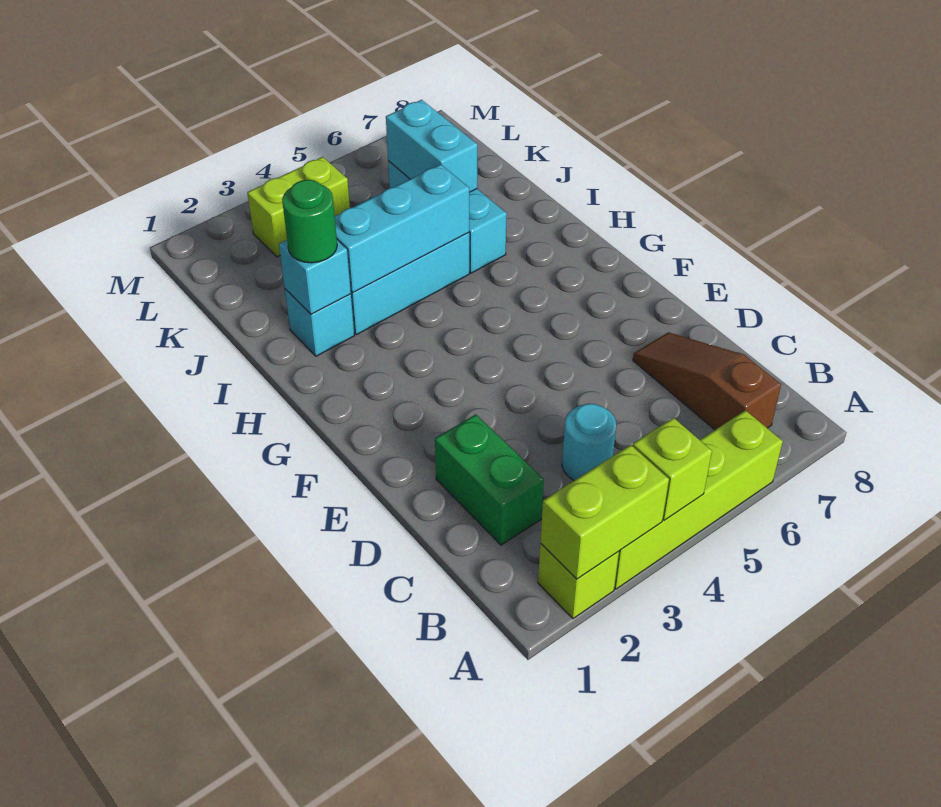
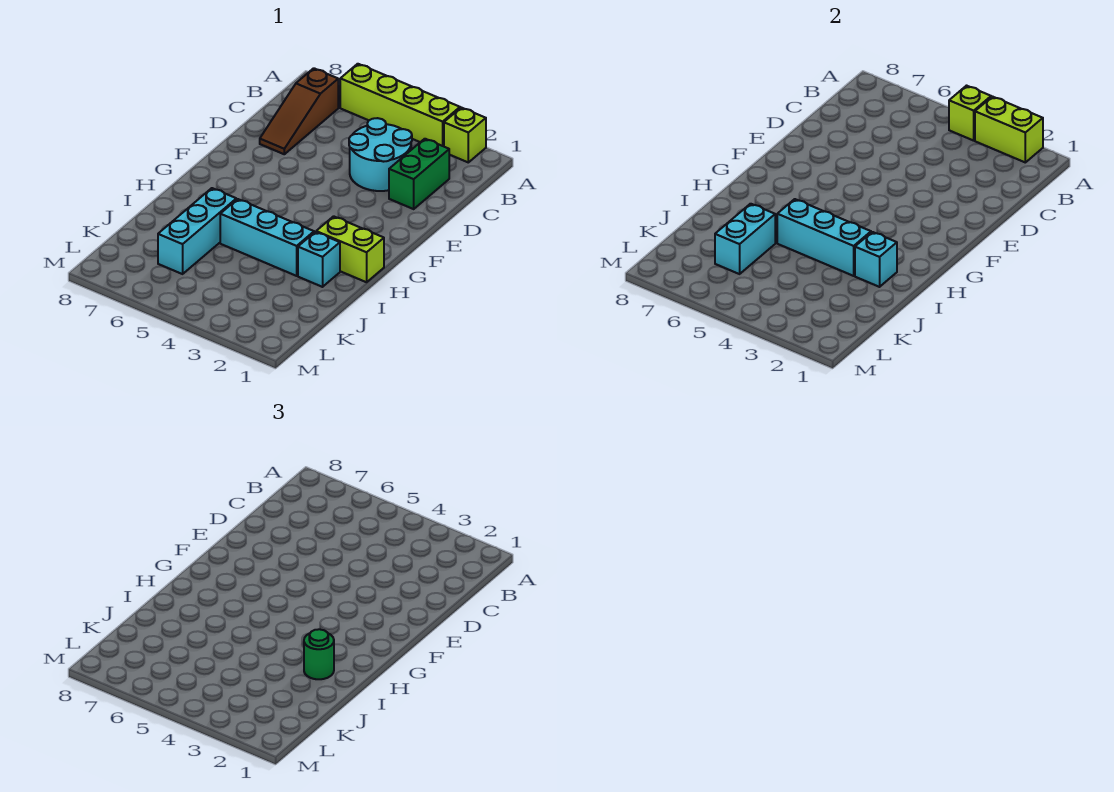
cyan round brick C4 level 1 -> cyan round brick C3:D4 level 1
lime brick L3:L4 level 1 -> lime brick H1:H2 level 1

